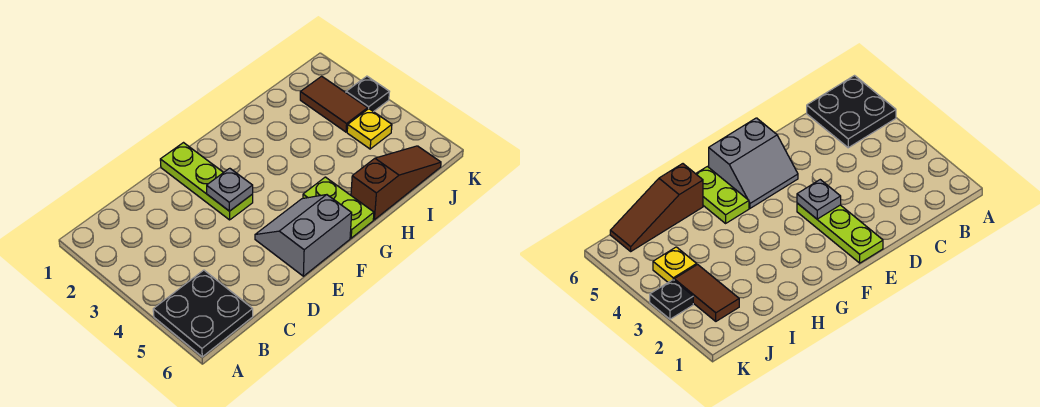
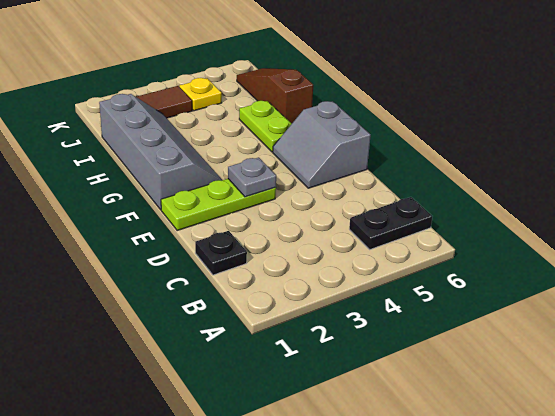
black plate A5:B6 level 1 -> black plate B5:B6 level 1
none -> grey slope F1:I2 level 1 top 1
lime plate G5:G6 level 1 -> lime plate G5:H5 level 1
black plate K3 level 1 -> black plate C1 level 1

